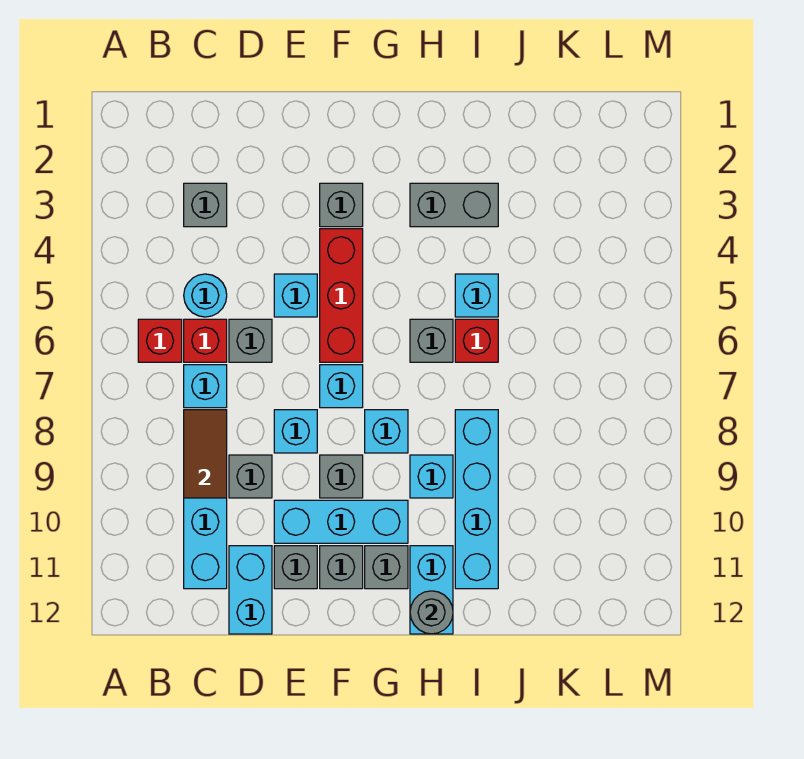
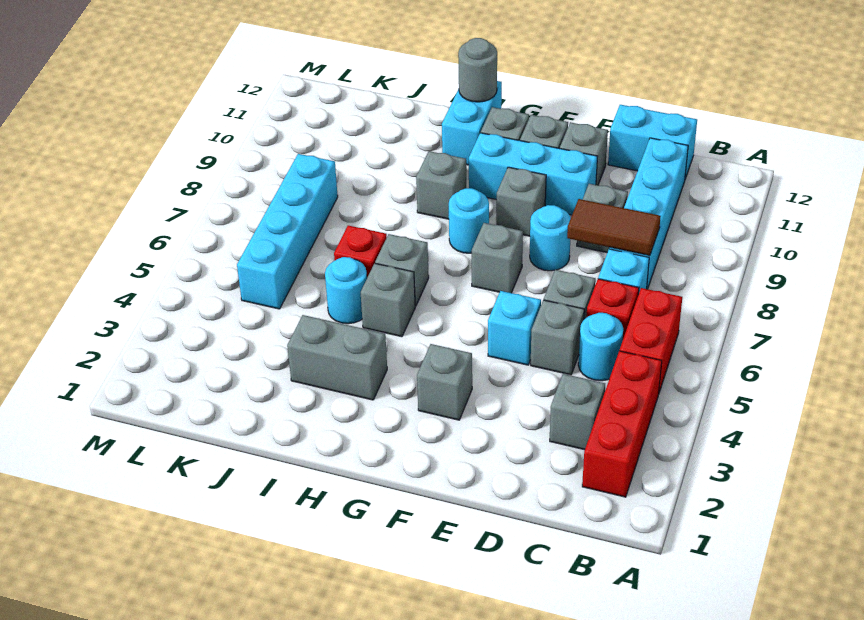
red brick B6 level 1 -> red brick B5:B6 level 1
brown tile C8:C9 level 2 -> brown tile C8:D8 level 2
none -> grey brick D5 level 1
cyan brick D11:D12 level 1 -> cyan brick C12:D12 level 1
cyan brick E8 level 1 -> cyan round brick E8 level 1
red brick F4:F6 level 1 -> red brick B2:B4 level 1
cyan brick F7 level 1 -> grey brick F7 level 1
cyan brick G8 level 1 -> cyan round brick G8 level 1
none -> grey brick H5 level 1
cyan brick H9 level 1 -> grey brick H9 level 1
cyan brick I5 level 1 -> cyan round brick I5 level 1
cyan brick I8:I11 level 1 -> cyan brick K5:K8 level 1

